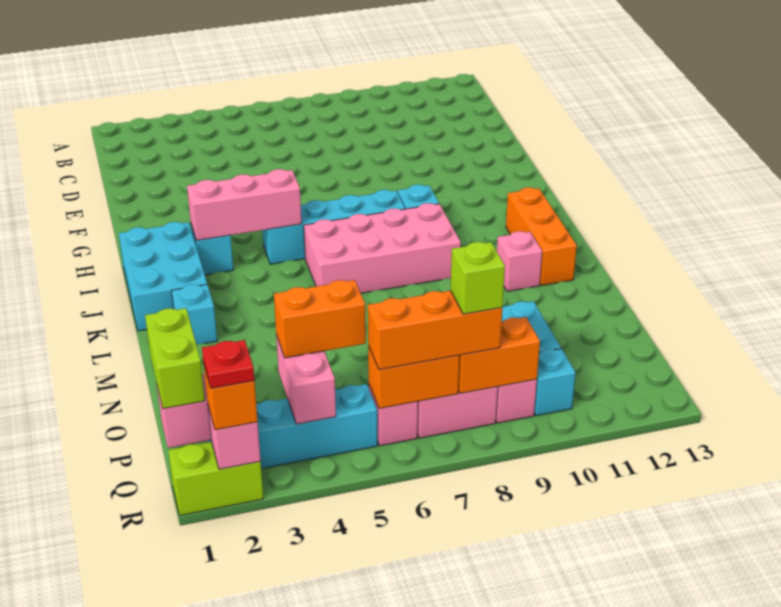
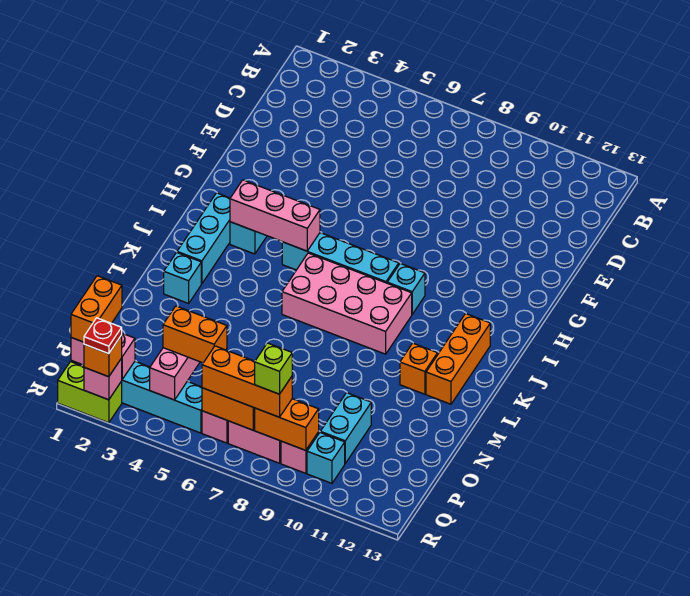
cyan brick I1:K2 level 1 -> cyan brick I2:K2 level 1
pink brick L11 level 1 -> orange brick L11 level 1
lime brick P1:Q1 level 3 -> orange brick P1:Q1 level 3

